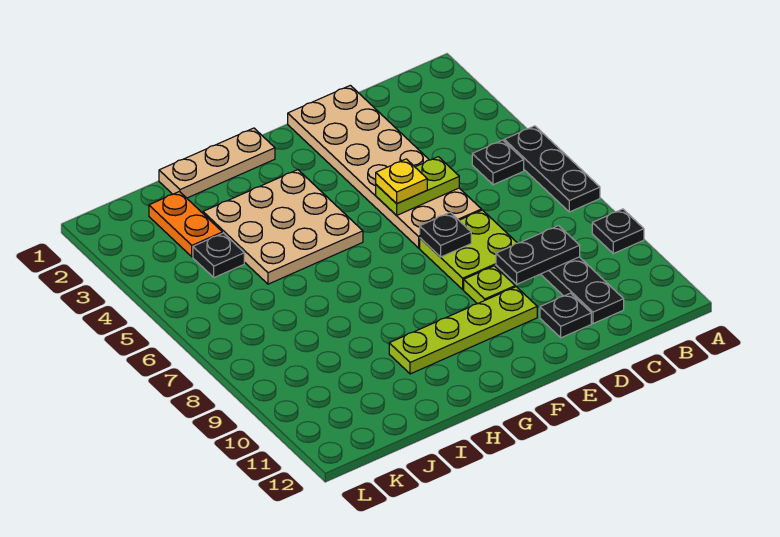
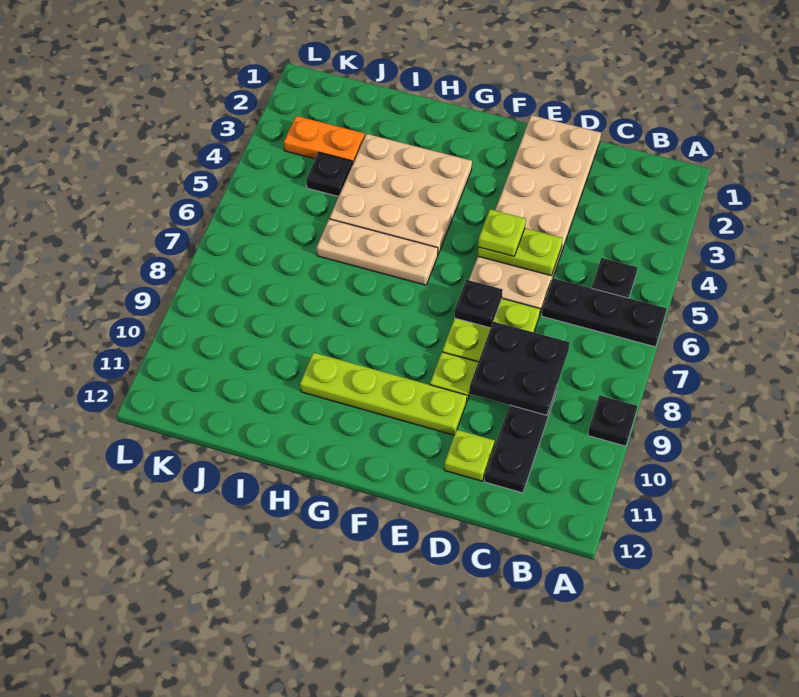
black plate A5:A7 level 1 -> black plate A6:C6 level 1
black plate C9:D9 level 2 -> black plate C8:D9 level 2
black plate D11 level 1 -> lime plate D11 level 1
yellow plate E5 level 3 -> lime plate E5 level 3
tan plate G1:I1 level 1 -> tan plate G6:I6 level 1
orange plate J2:J3 level 1 -> orange plate J3:K3 level 1

